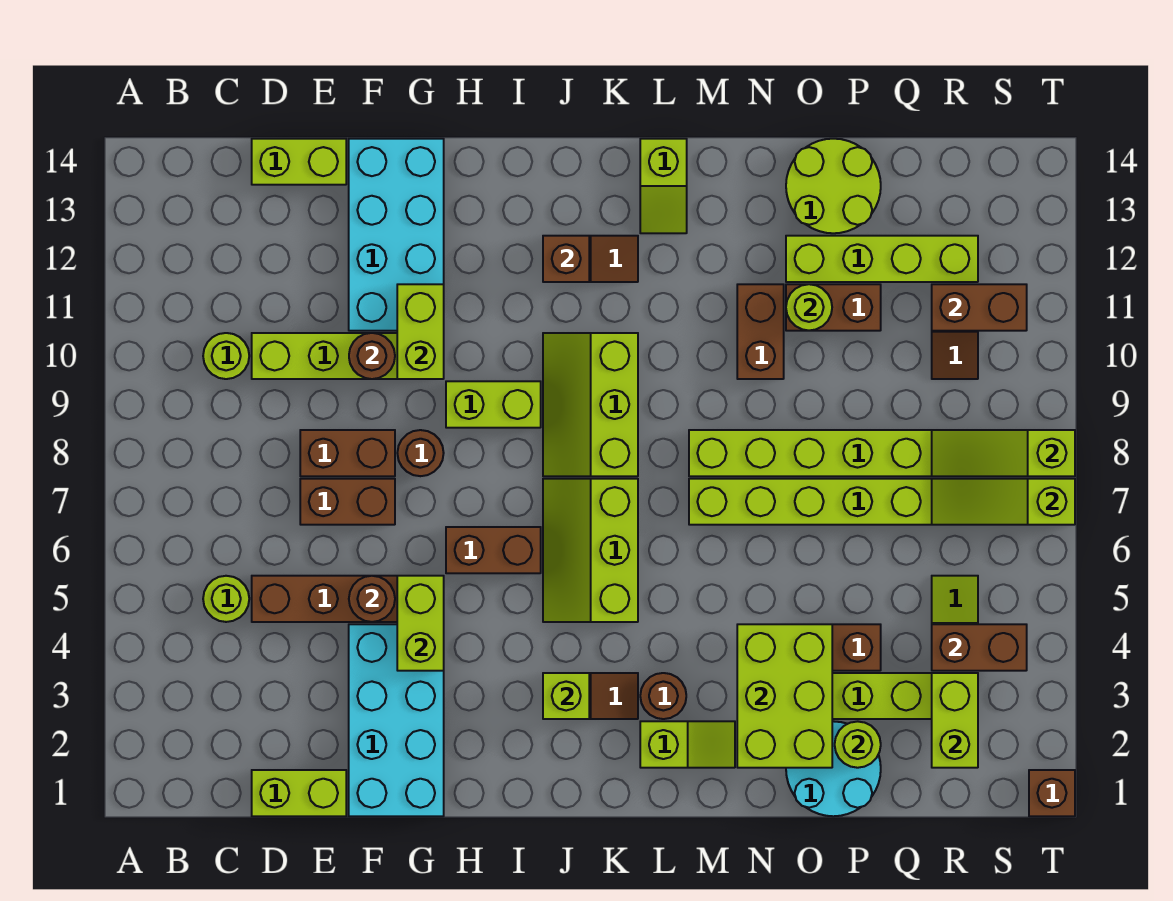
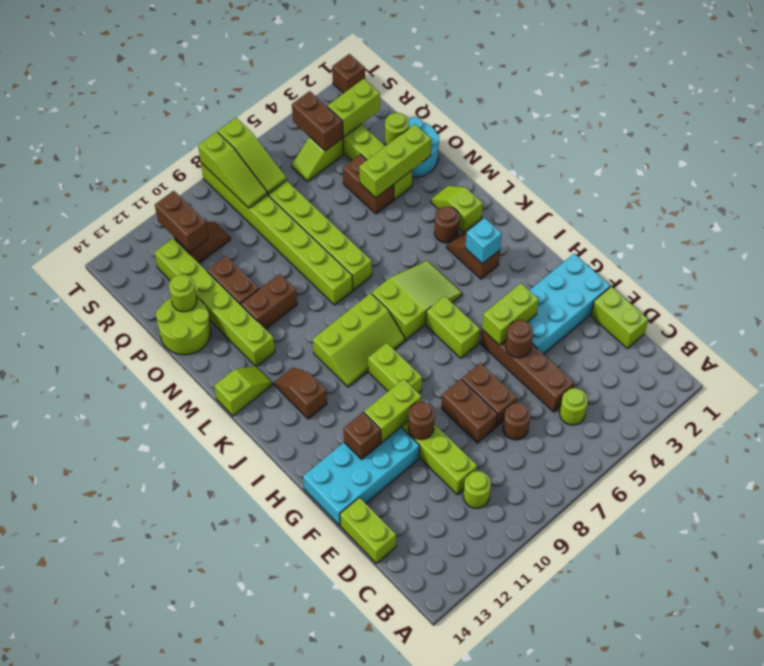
brown round brick G8 level 1 -> brown round brick D7 level 1
brown brick H6:I6 level 1 -> lime brick H6:I6 level 1
lime brick J3 level 2 -> cyan brick J3 level 2
lime slope J5:K7 level 1 top K -> lime slope J5:K7 level 1 top 7
brown brick J12 level 2 -> brown brick G12 level 2
lime brick N2:O4 level 2 -> lime brick O2:O4 level 2
lime round brick O11 level 2 -> lime round brick P13 level 2
lime brick O12:R12 level 1 -> lime brick M12:R12 level 1

